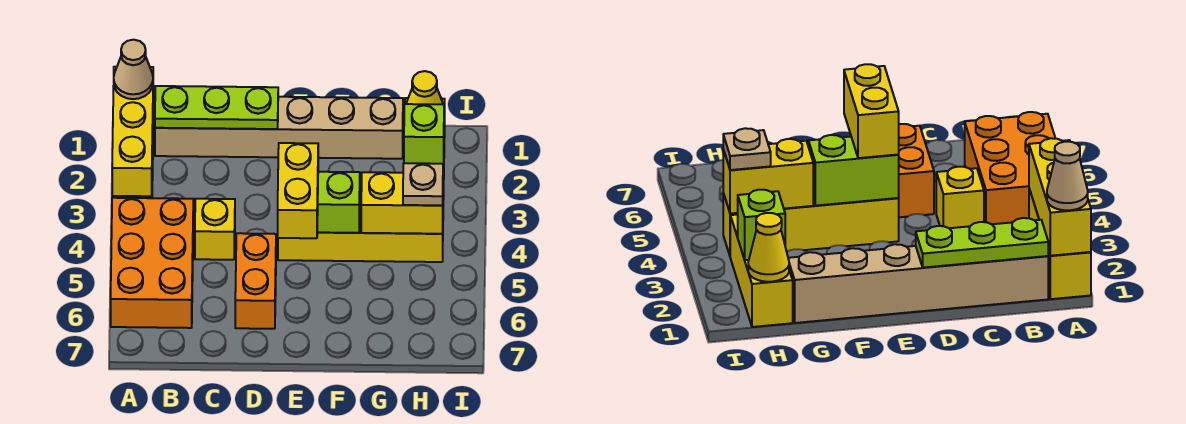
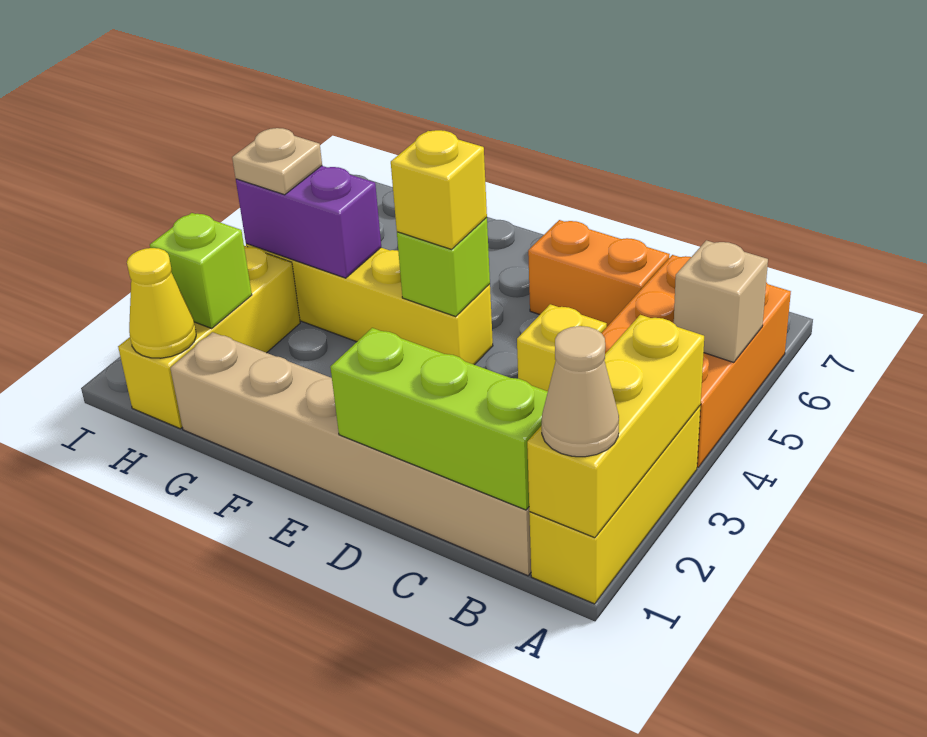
none -> tan brick A5 level 2
lime plate B1:D1 level 2 -> lime brick B1:D1 level 2
orange brick D5:D6 level 1 -> orange brick C6:D6 level 1
lime brick E4:F4 level 2 -> lime brick E4 level 2
yellow brick E4:E5 level 3 -> yellow brick E4 level 3
yellow brick G4:H4 level 2 -> purple brick G4:H4 level 2

